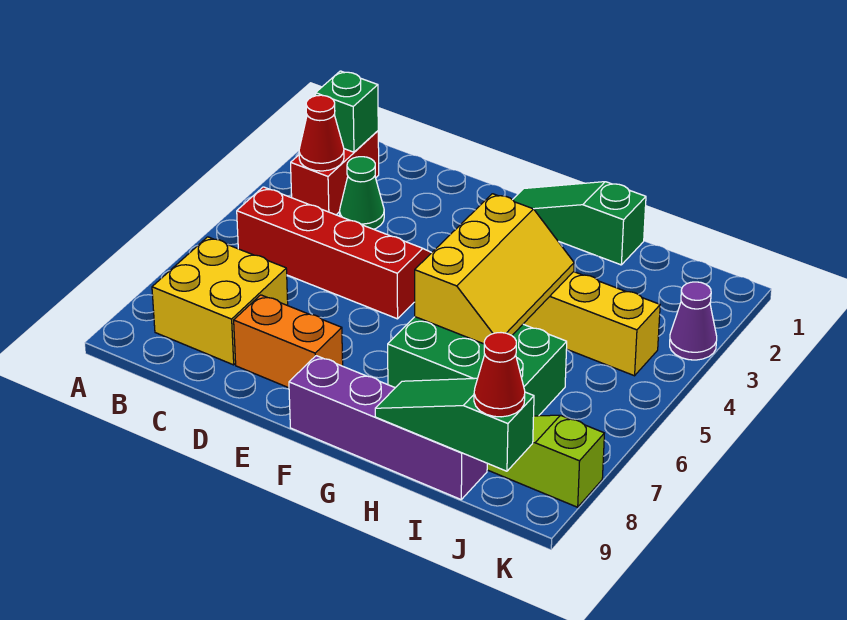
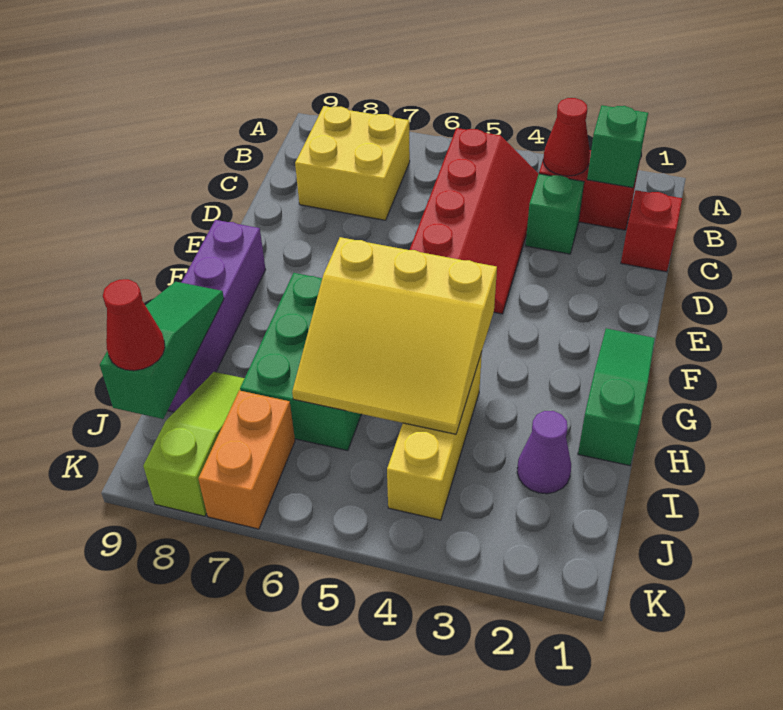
none -> red brick C1 level 1
green cone C3 level 1 -> green brick C3 level 1
orange brick D8:E8 level 1 -> orange brick J7:K7 level 1
yellow slope G4:H6 level 2 top G -> yellow slope G4:I6 level 2 top G
purple cone K3 level 1 -> purple cone I2 level 1

